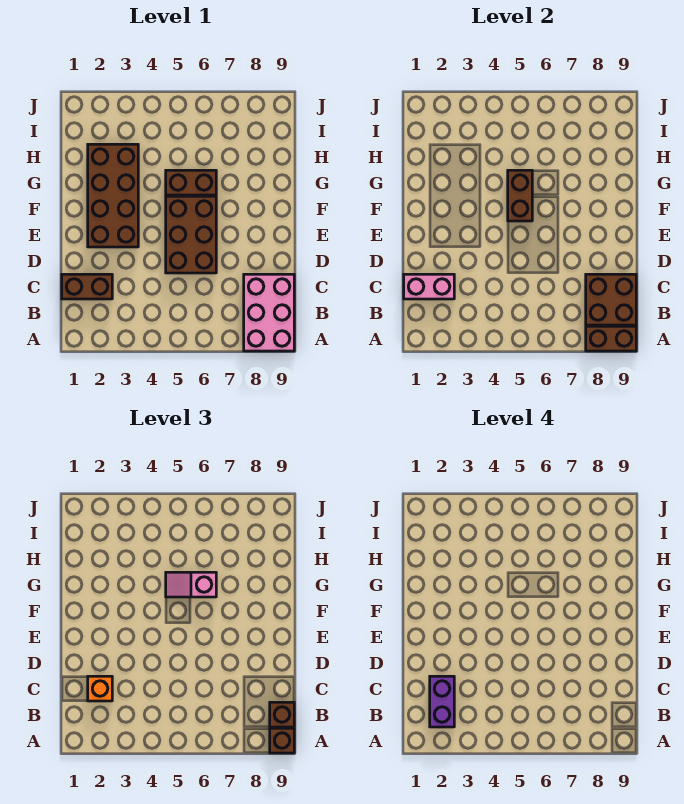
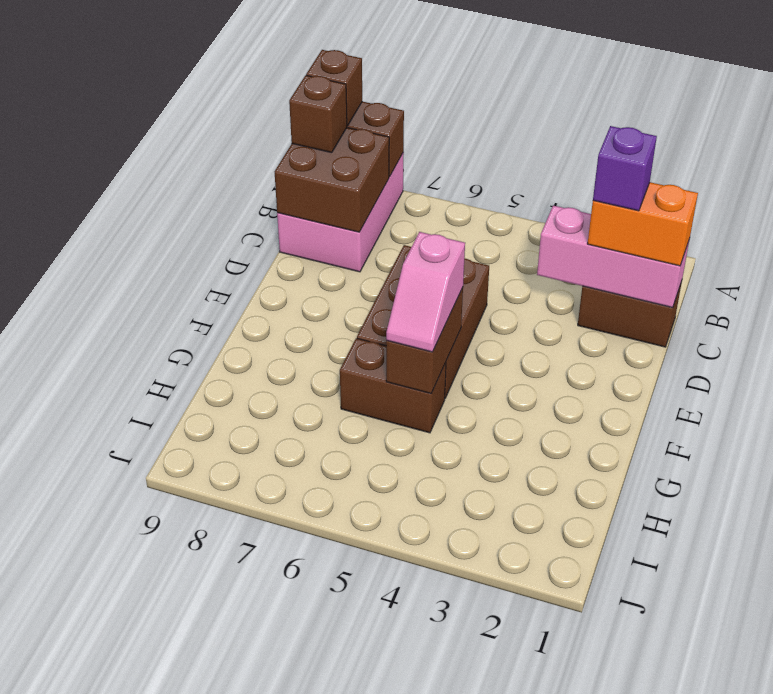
purple brick B2:C2 level 4 -> purple brick C2 level 4
pink brick C1:C2 level 2 -> pink brick C1:C3 level 2
orange brick C2 level 3 -> orange brick C1:C2 level 3
brown brick E2:H3 level 1 -> none
pink slope G5:G6 level 3 top 6 -> pink slope F5:G5 level 3 top F

